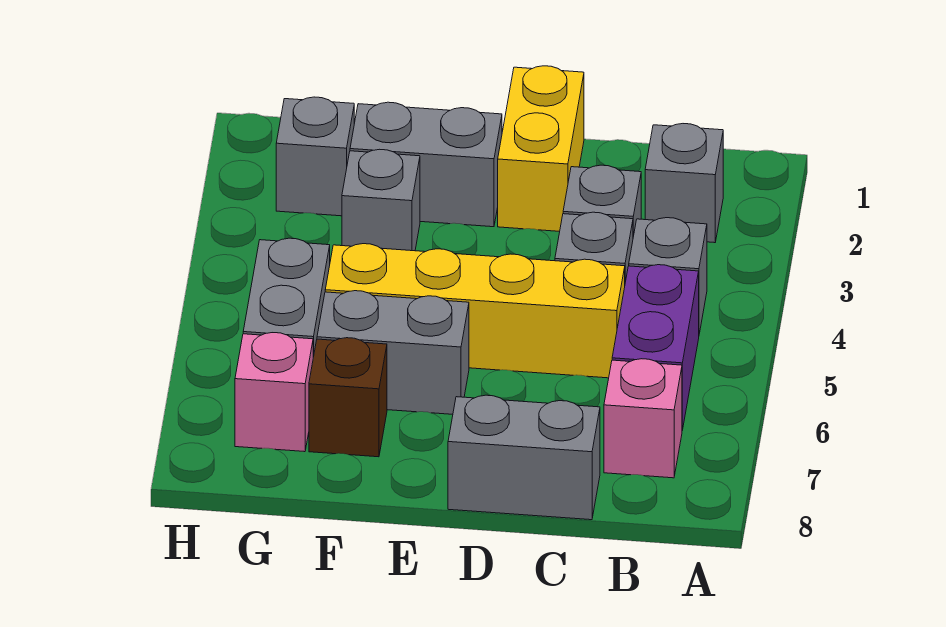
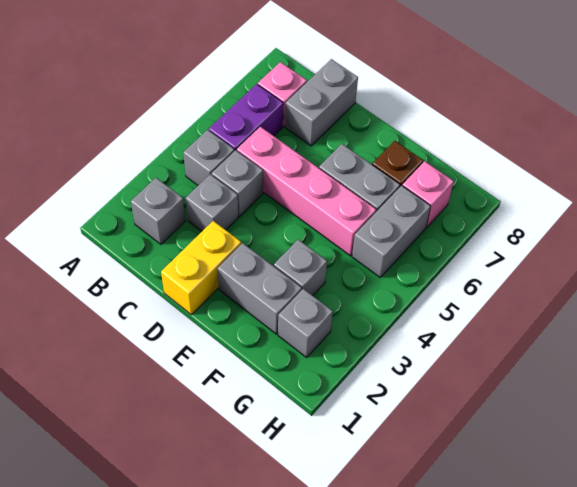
yellow brick C5:F5 level 1 -> pink brick C5:F5 level 1
grey brick C8:D8 level 1 -> grey brick C7:C8 level 1

